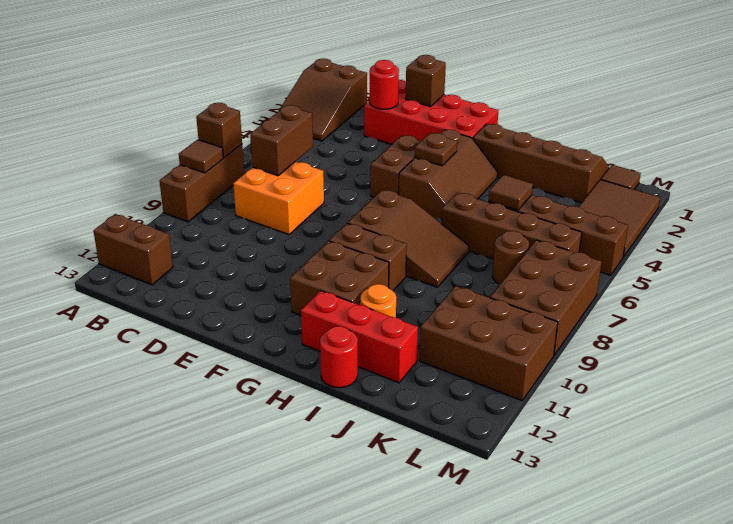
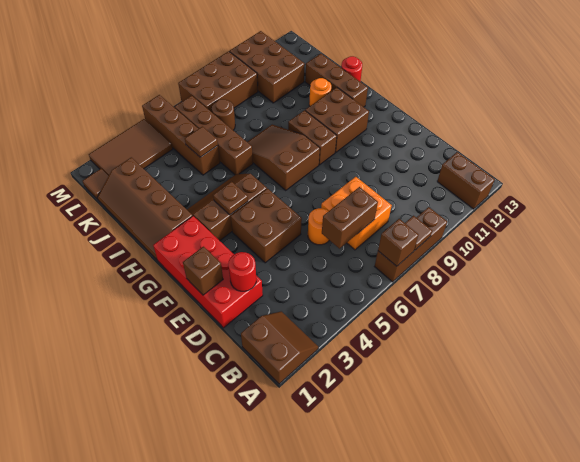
brown slope A1:B3 level 1 top 1 -> brown slope A1:B2 level 1 top 1
none -> orange round brick D6 level 1
brown brick F4:F5 level 1 -> brown brick E4:F5 level 1
red brick H12:J12 level 1 -> brown brick H12:J12 level 1

